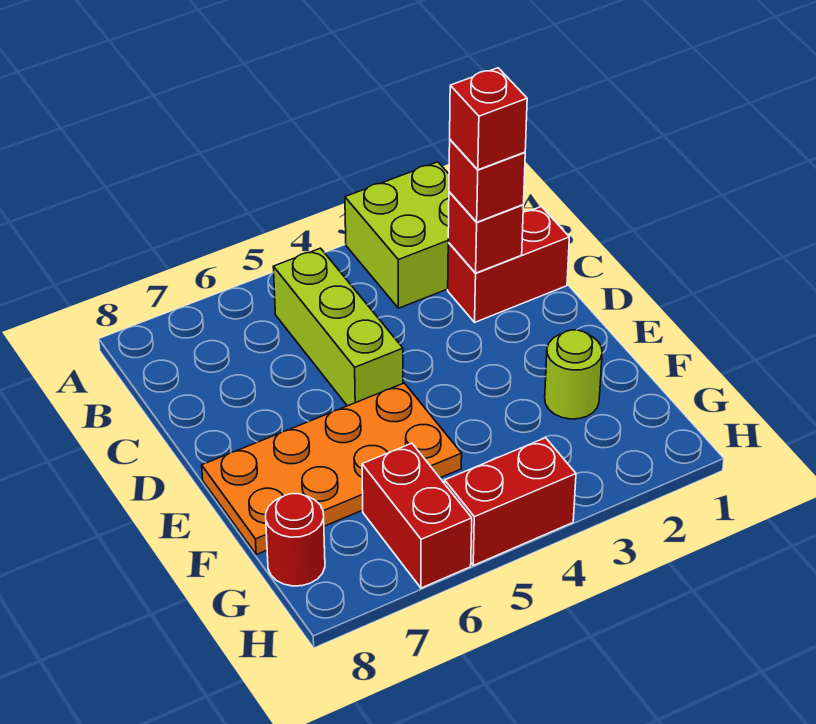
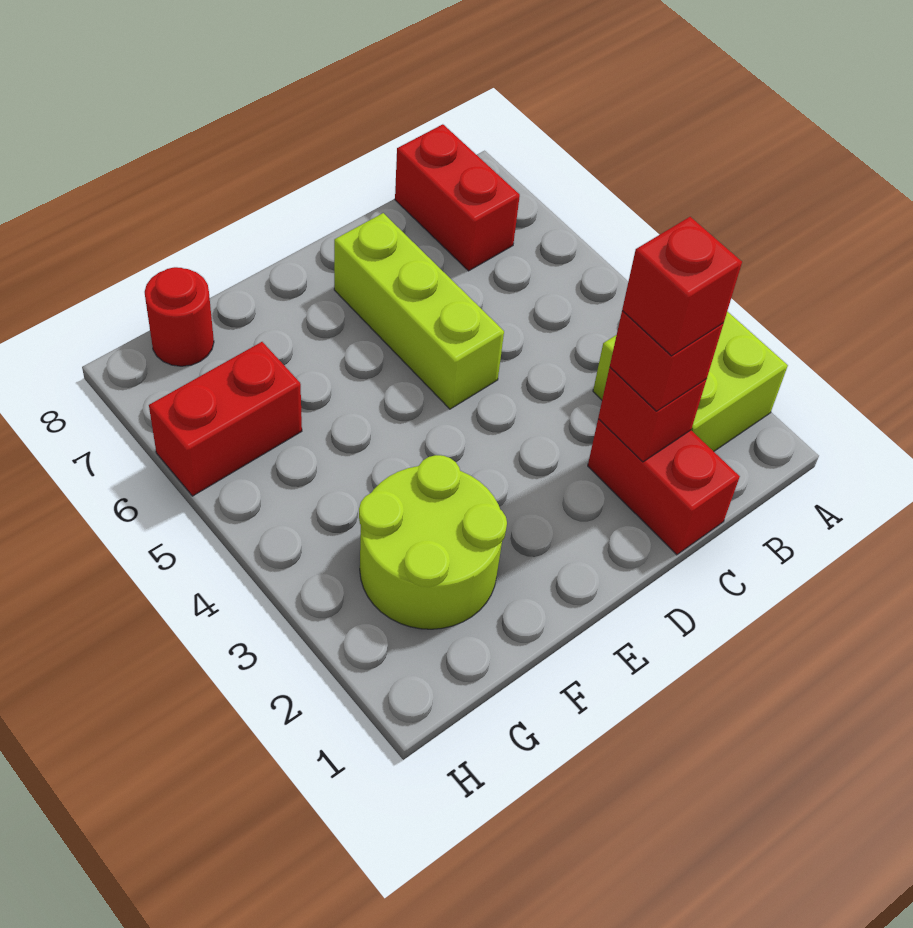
lime brick B5:D5 level 1 -> lime brick D5:D7 level 1
orange plate E5:F8 level 1 -> none
lime round brick F2 level 1 -> lime round brick F2:G3 level 1
red brick H4:H5 level 1 -> red brick B7:B8 level 1

